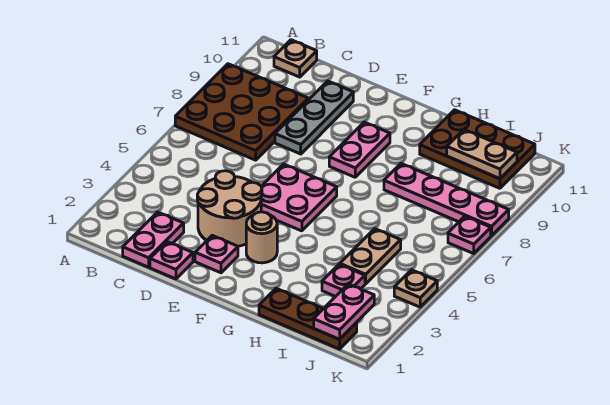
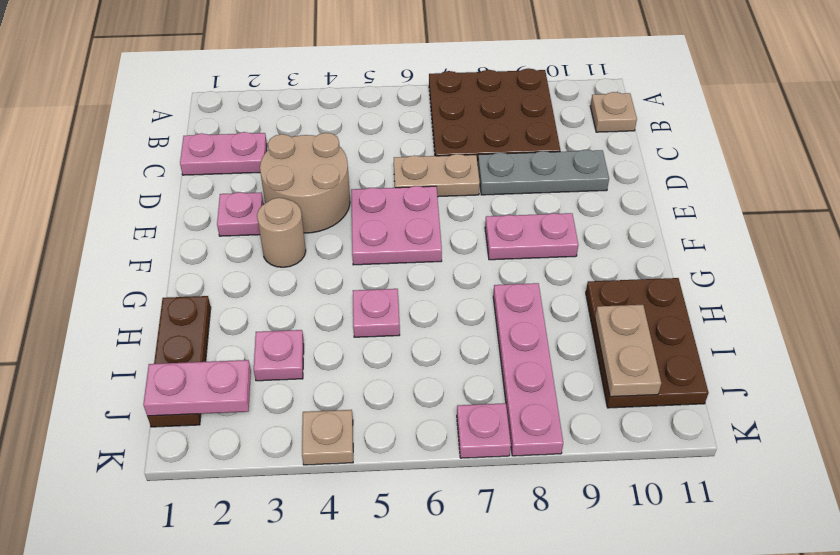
pink plate D1 level 1 -> pink plate H5 level 1
tan plate I4:I5 level 1 -> tan plate D6:D7 level 1

